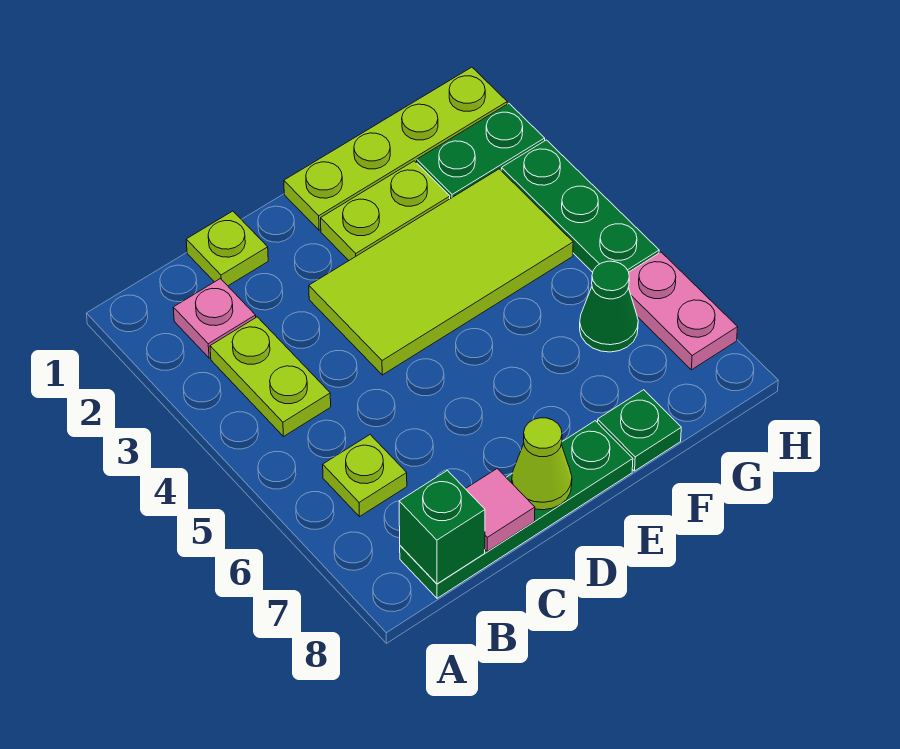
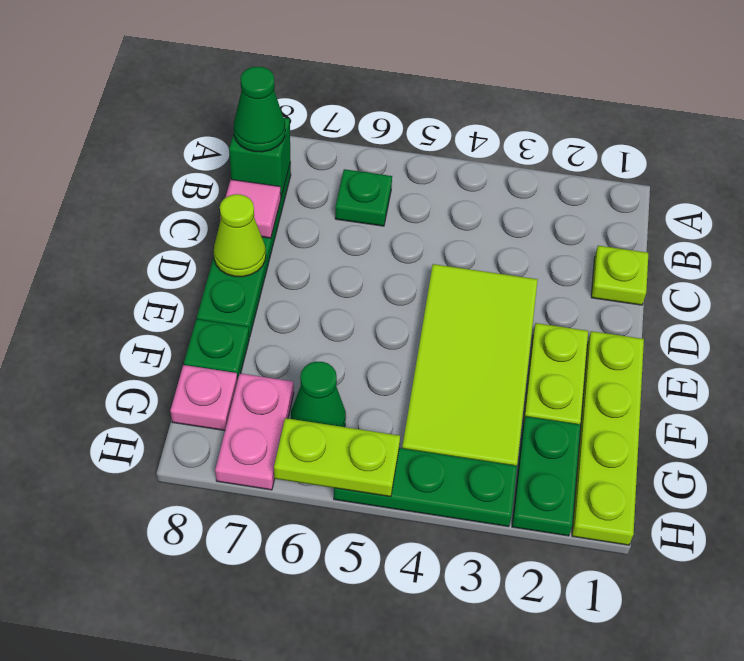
pink plate B2 level 1 -> pink plate G8 level 1
lime plate B3:B4 level 1 -> lime plate H5:H6 level 2
lime plate B6 level 1 -> green plate B6 level 1
none -> green cone B8 level 3
pink plate H6:H7 level 1 -> pink plate G7:H7 level 1

